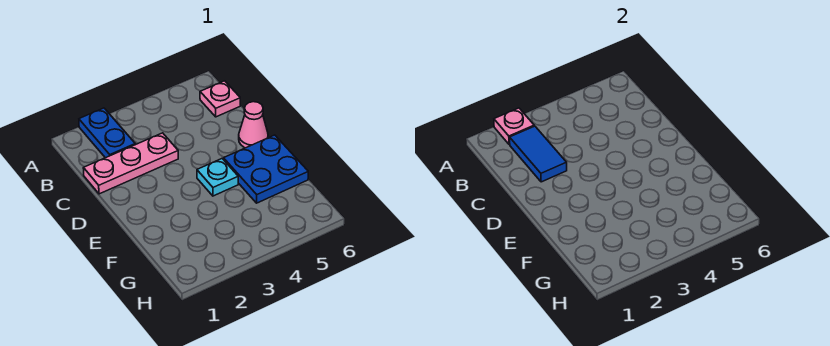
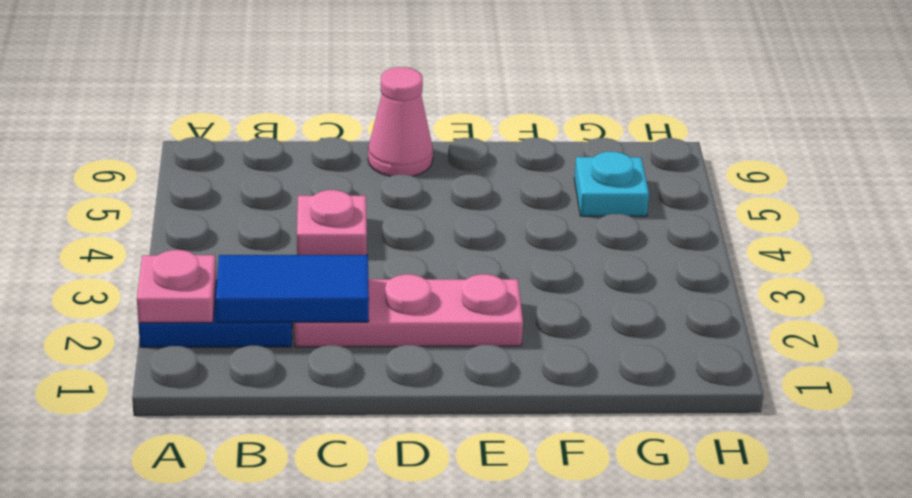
pink plate B6 level 1 -> pink plate C4 level 1
pink plate C1:C3 level 1 -> pink plate C2:E2 level 1
cyan plate E4 level 1 -> cyan plate G5 level 1
blue plate E5:F6 level 1 -> none

